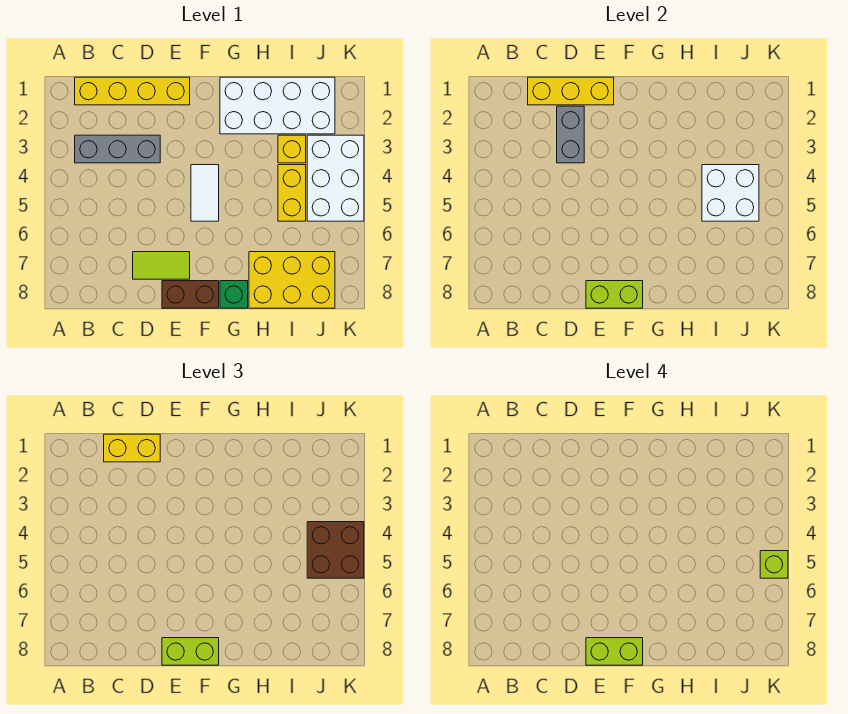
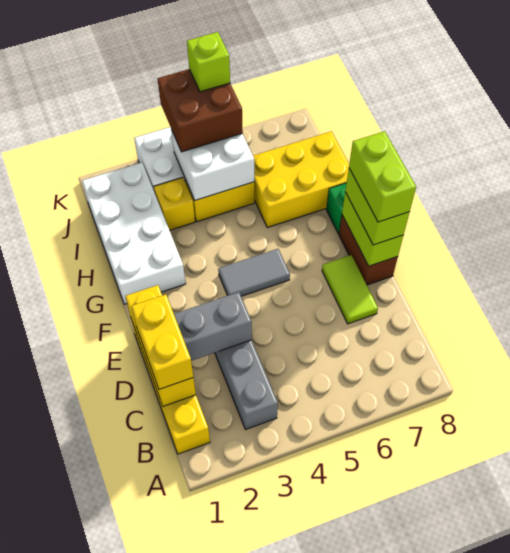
white tile F4:F5 level 1 -> grey tile F4:F5 level 1
yellow brick H7:J8 level 1 -> yellow brick H6:I8 level 1

